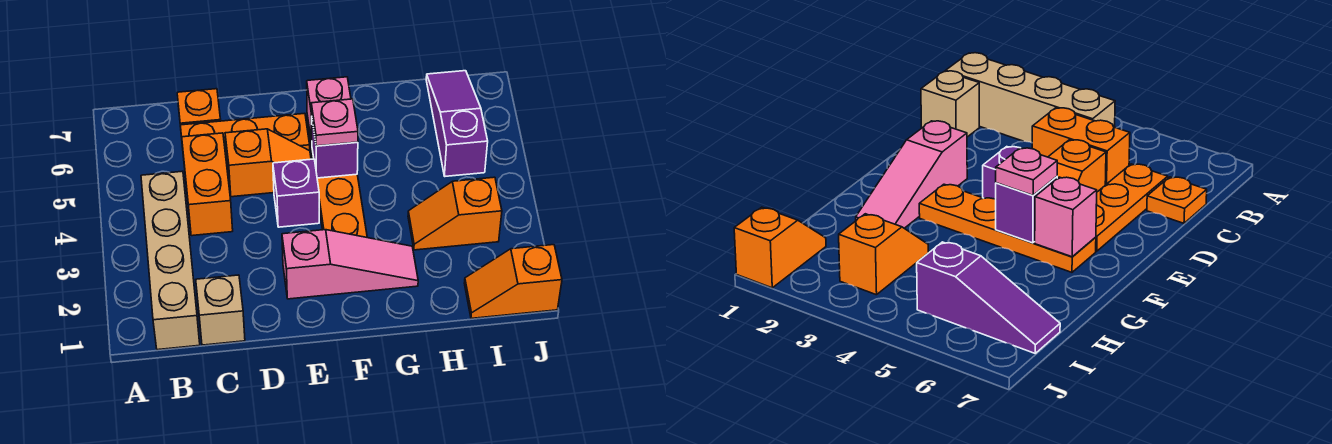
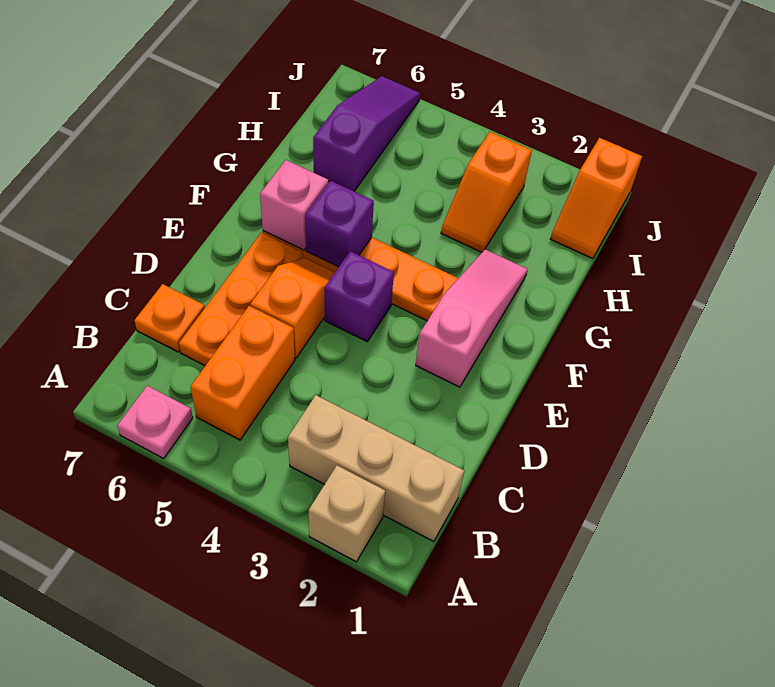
tan brick B1:B4 level 1 -> tan brick B1:B3 level 1
tan brick C1 level 1 -> tan brick A2 level 1
orange brick C4:C5 level 1 -> orange brick B5:C5 level 1
pink plate F5 level 3 -> pink plate A6 level 1
purple slope I5:I7 level 1 top 5 -> purple slope H6:J6 level 1 top H

